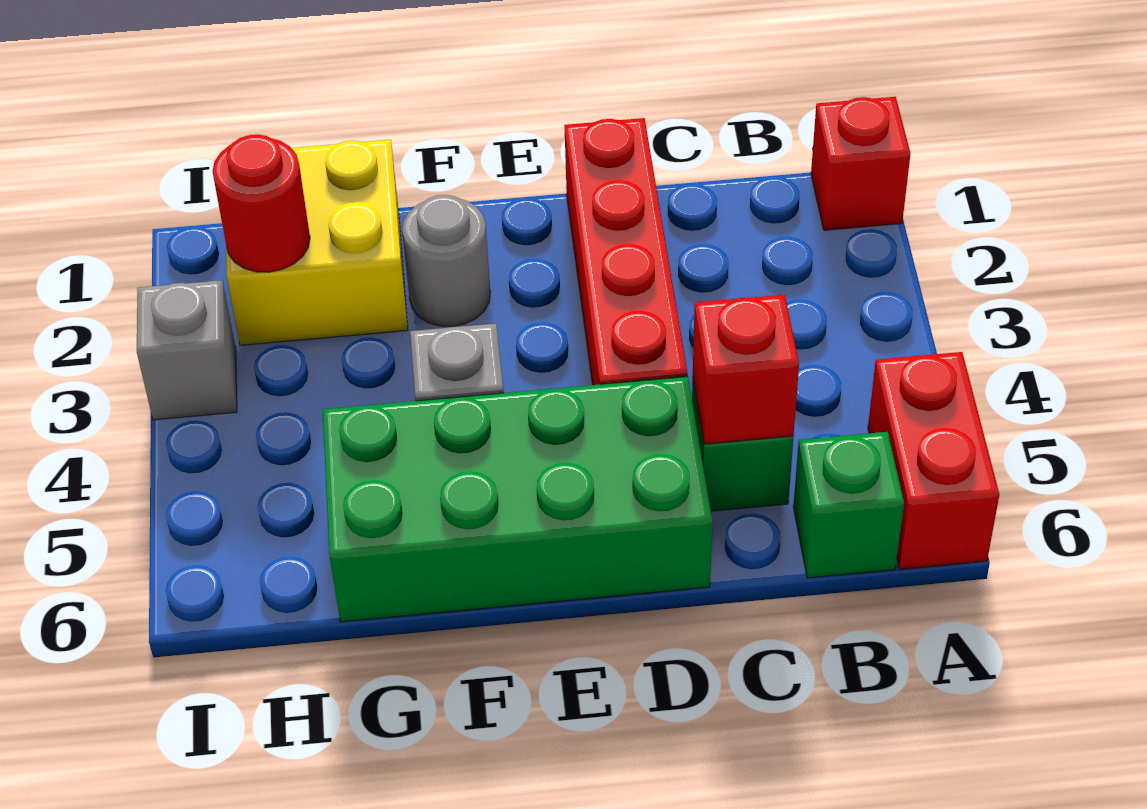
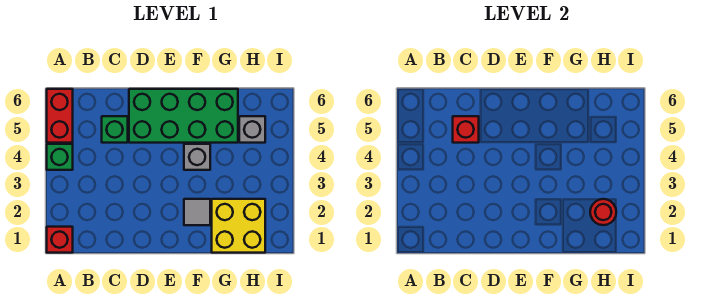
green brick B6 level 1 -> green brick A4 level 1
red brick D1:D4 level 1 -> none
grey round brick F2 level 1 -> grey tile F2 level 1
grey brick I3 level 1 -> grey brick H5 level 1

